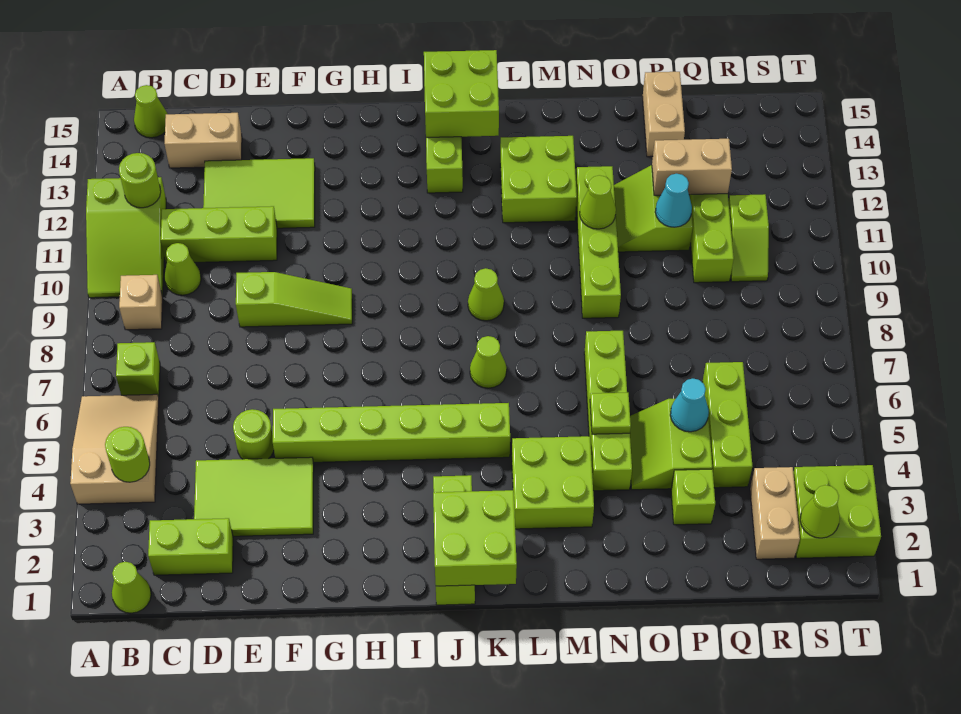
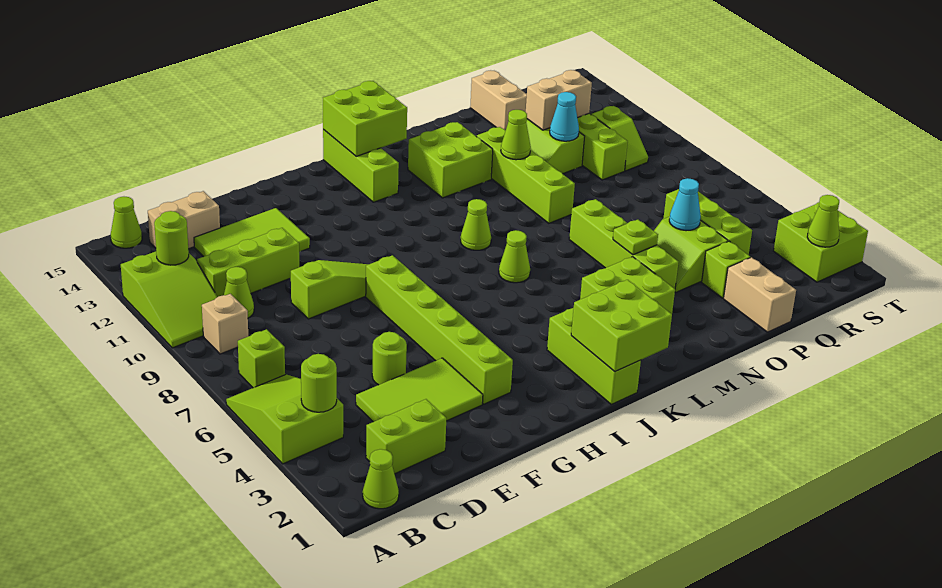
tan slope A4:B6 level 1 top 4 -> lime slope A4:B6 level 1 top 4
lime brick F5:K5 level 1 -> lime brick G3:G8 level 1
tan brick R2:R3 level 1 -> tan brick P1:P2 level 1

